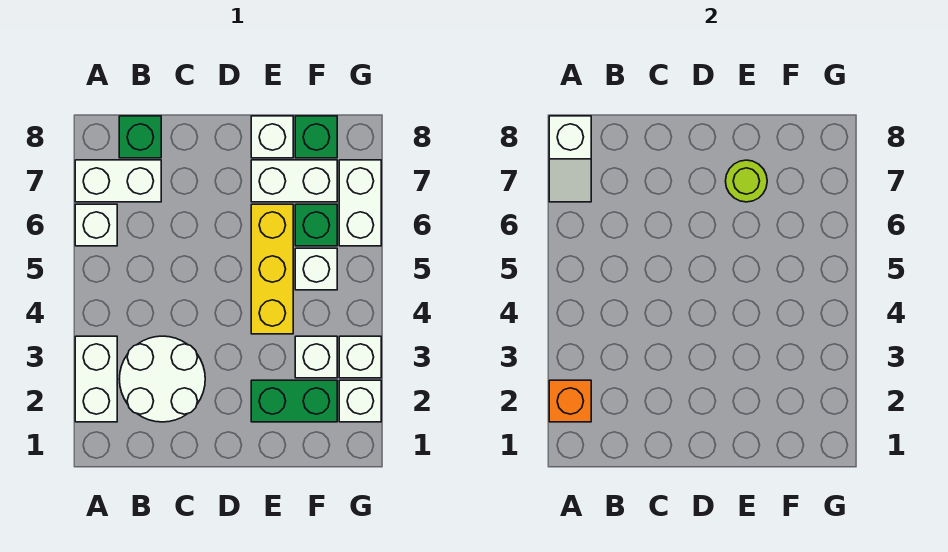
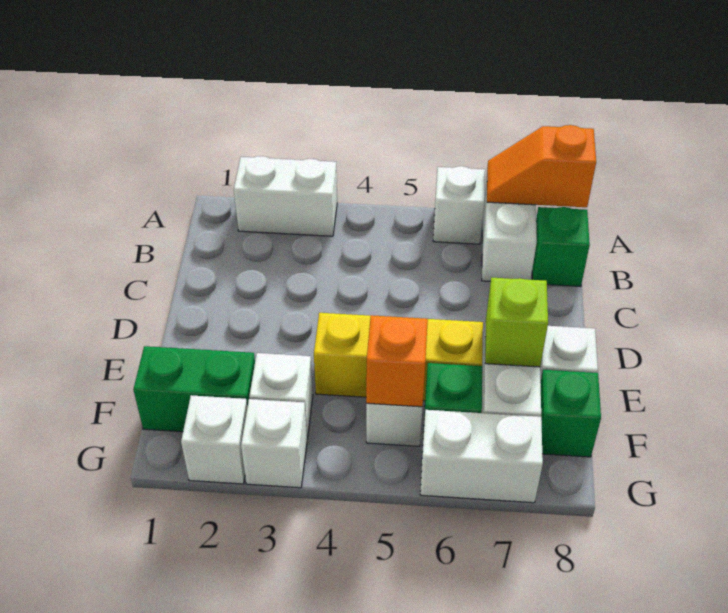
orange brick A2 level 2 -> orange brick F5 level 2
white slope A7:A8 level 2 top 8 -> orange slope A7:A8 level 2 top 8
white round brick B2:C3 level 1 -> none
green brick E2:F2 level 1 -> green brick F1:F2 level 1
lime round brick E7 level 2 -> lime brick E7 level 2

